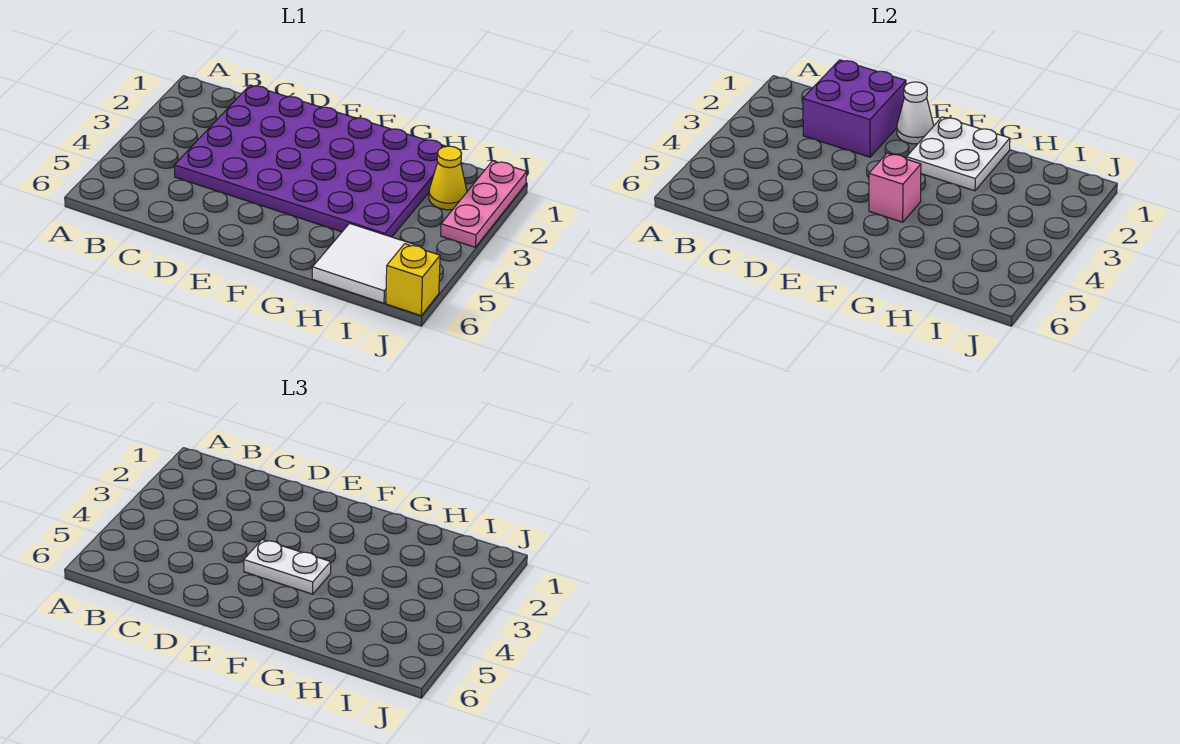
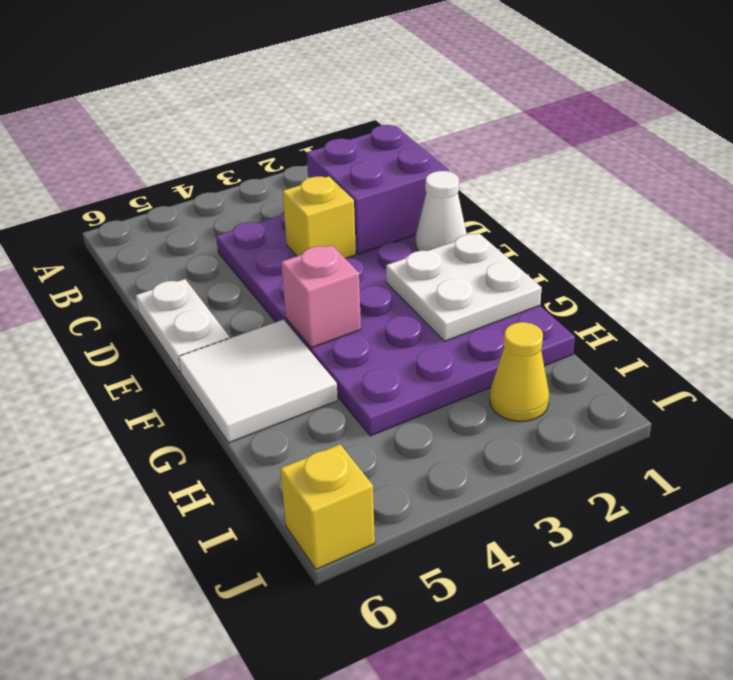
none -> yellow brick D3 level 2
white plate E4:F4 level 3 -> white plate D6:E6 level 1
white tile H5:I6 level 1 -> white tile F5:G6 level 1
pink plate J1:J3 level 1 -> none

